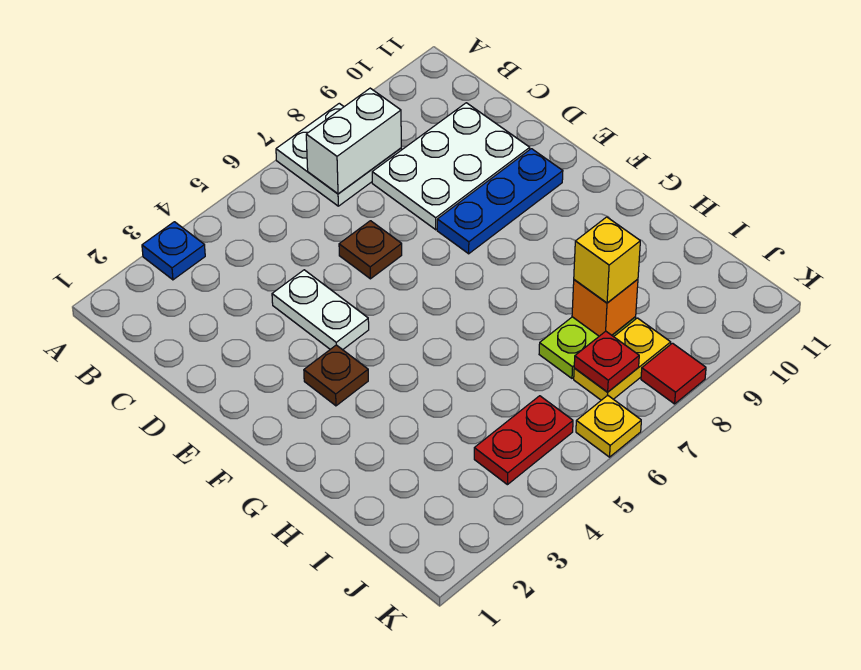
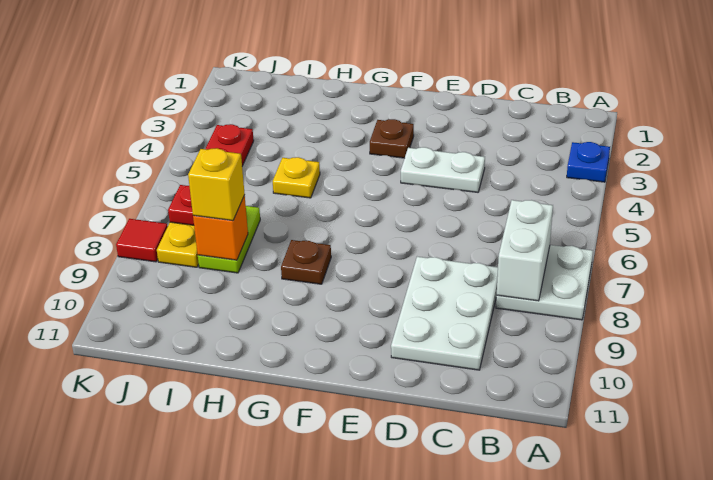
brown plate D6 level 1 -> brown plate G8 level 1
blue plate E8:E10 level 1 -> none
yellow plate K6 level 1 -> yellow plate H5 level 1

